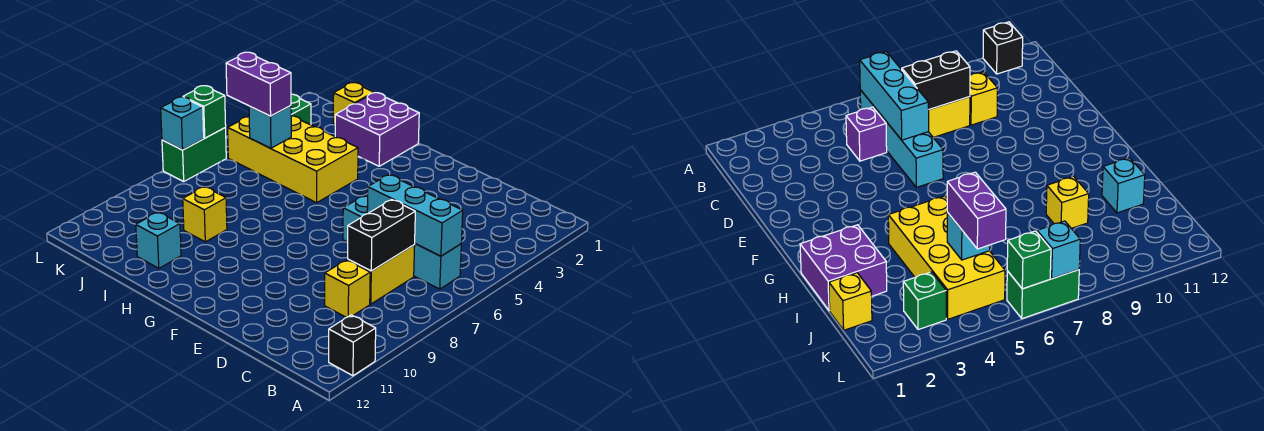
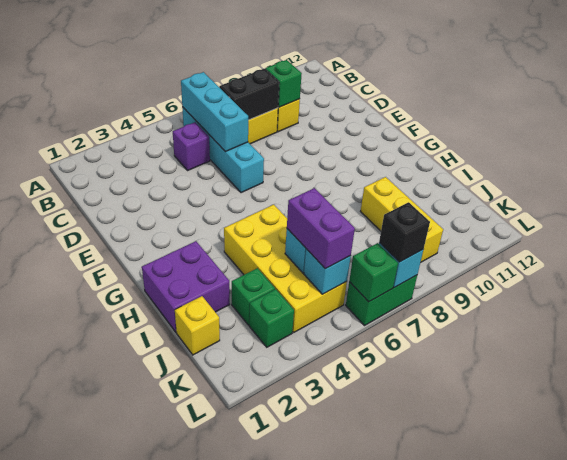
black brick A11 level 1 -> black brick L7 level 3
none -> green brick C9 level 2
yellow brick I9 level 1 -> yellow brick I9:K9 level 1
cyan brick I11 level 1 -> cyan brick K5 level 2
none -> green brick J3 level 1

